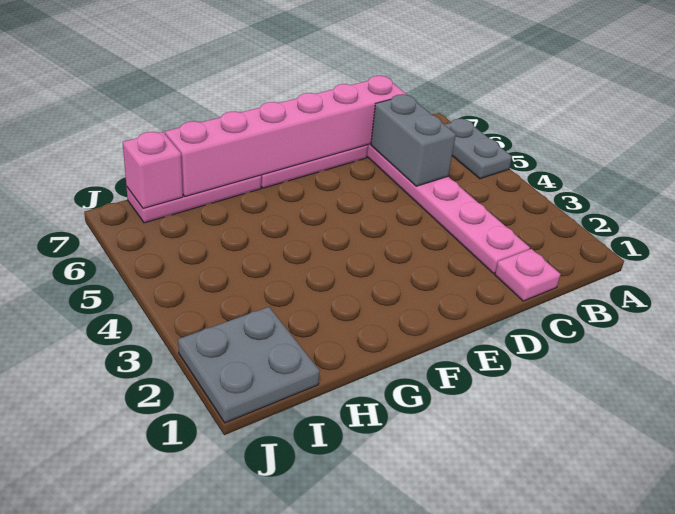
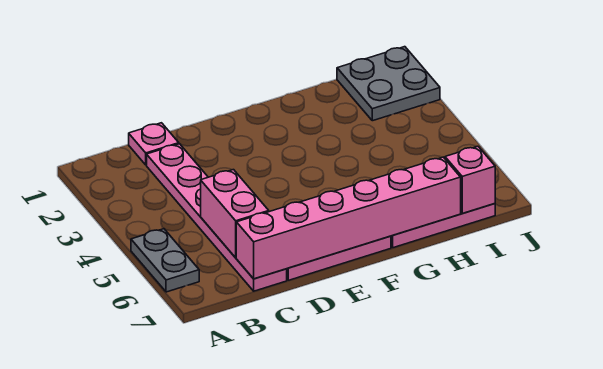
grey brick C5:C6 level 2 -> pink brick C5:C6 level 2

